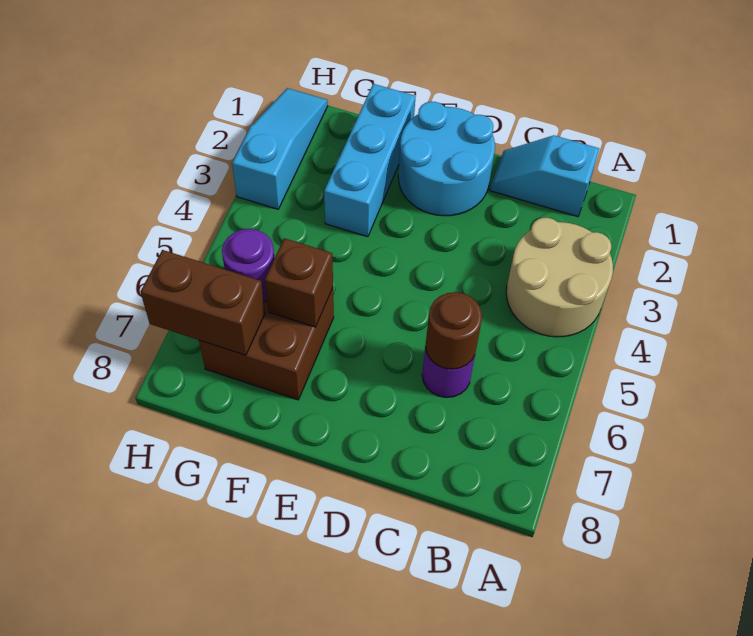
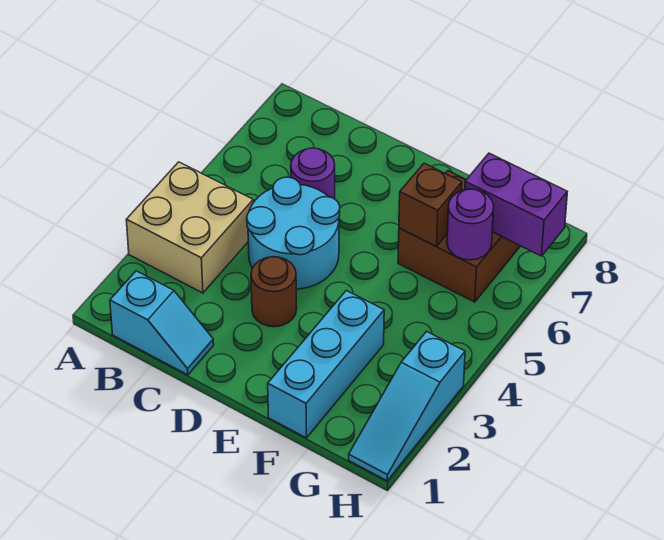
tan round brick A3:B4 level 1 -> tan brick A3:B4 level 1
brown round brick C6 level 2 -> brown round brick D3 level 1
cyan round brick D1:E2 level 1 -> cyan round brick C4:D5 level 1
brown brick G7:H7 level 2 -> purple brick G7:H7 level 2

